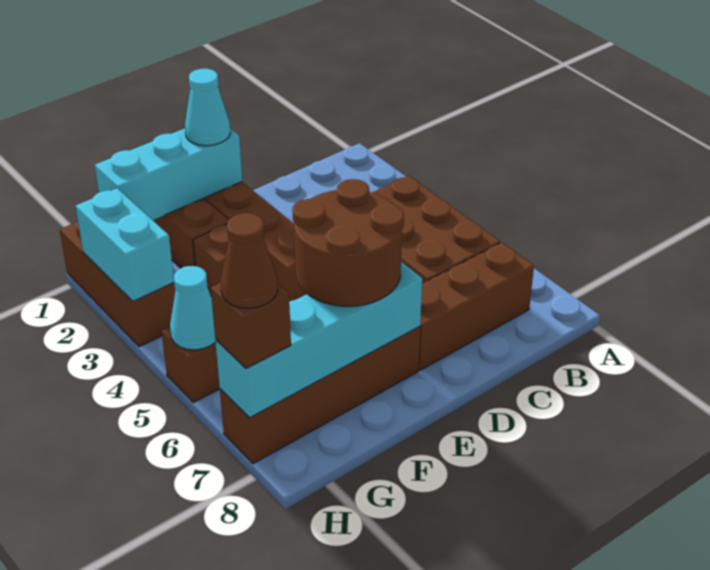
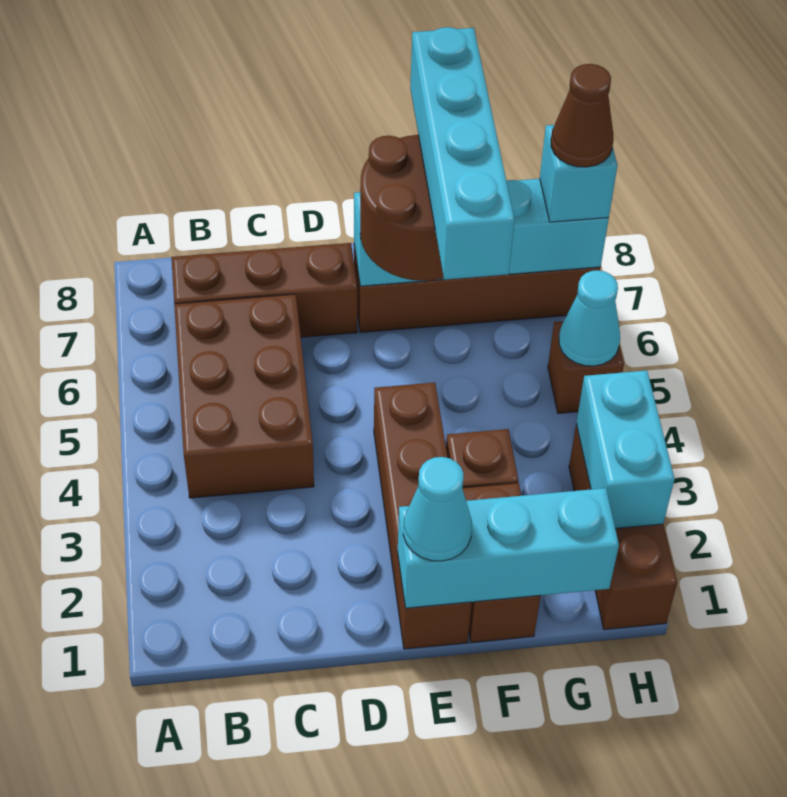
none -> cyan brick F5:F8 level 4
brown brick H7 level 3 -> cyan brick H7 level 3

